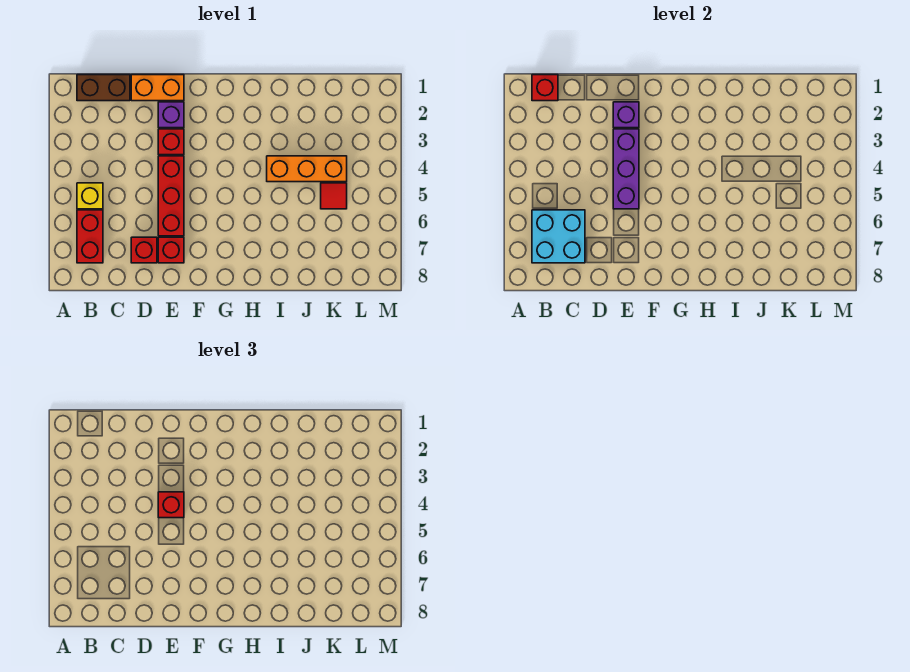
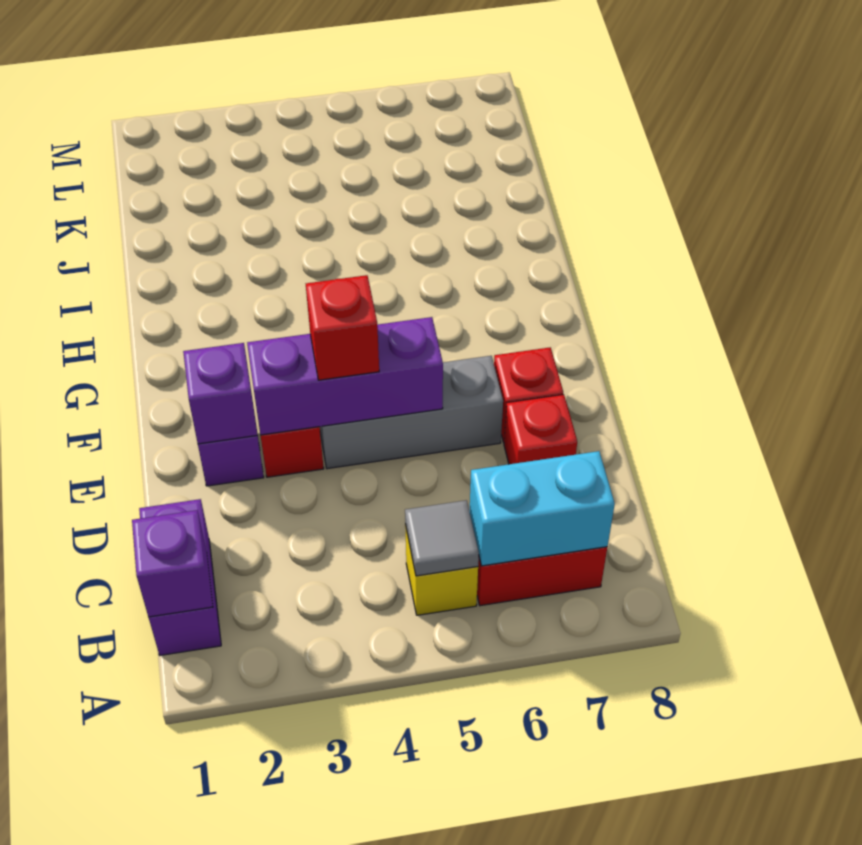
brown brick B1:C1 level 1 -> purple brick B1:C1 level 1
red brick B1 level 2 -> purple brick B1 level 2
none -> grey tile B5 level 2
cyan brick B6:C7 level 2 -> cyan brick B6:B7 level 2
orange brick D1:E1 level 1 -> none
red brick E4:E6 level 1 -> grey brick E4:E6 level 1
orange brick I4:K4 level 1 -> none
red tile K5 level 1 -> none

